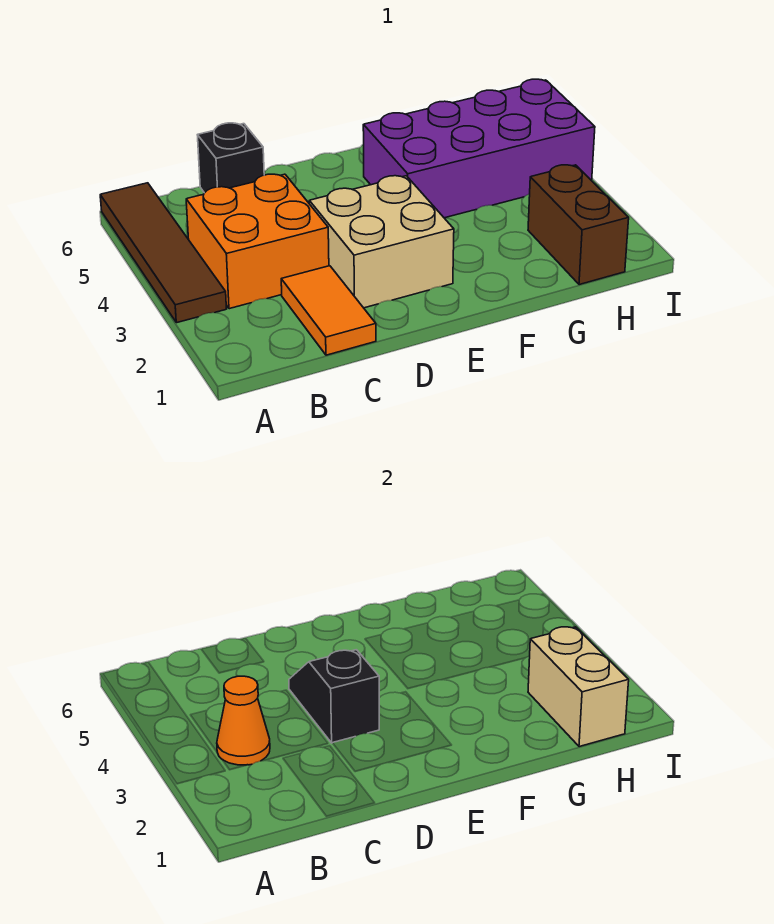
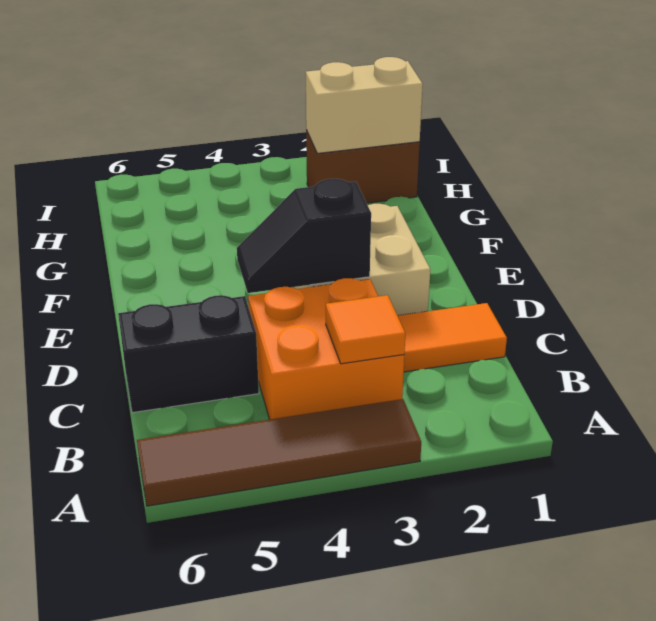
orange cone B3 level 2 -> orange tile B3 level 2
black brick C6 level 1 -> black brick C5:C6 level 1
purple brick F4:I5 level 1 -> none

